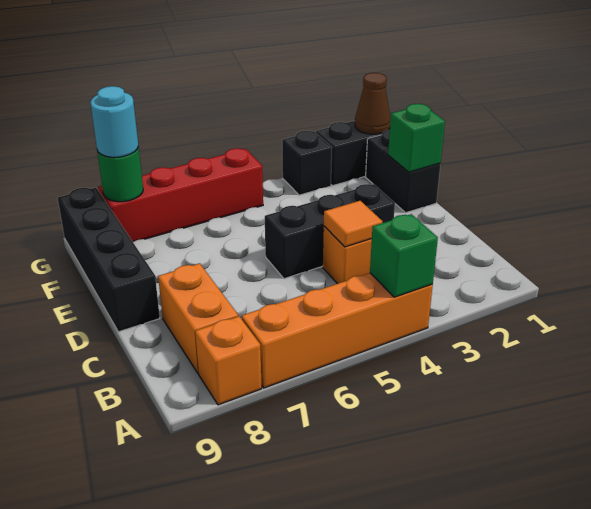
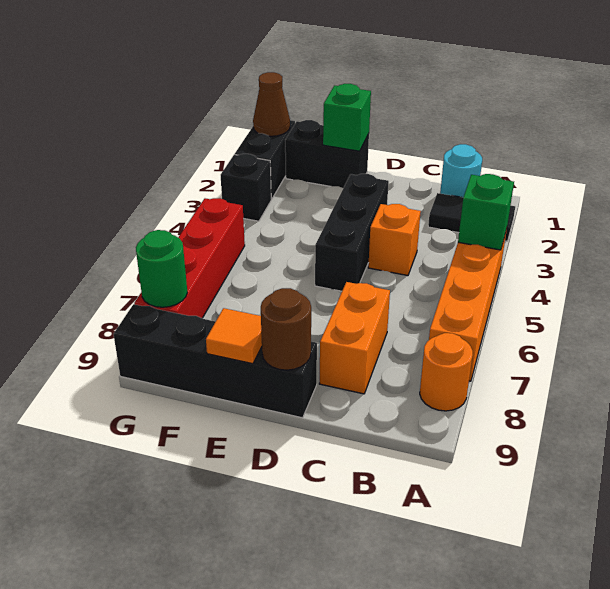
none -> black tile A2:B2 level 1
orange brick A8 level 1 -> orange round brick A8 level 1
orange brick B8:C8 level 1 -> orange brick C7:C8 level 1
orange tile C4 level 2 -> orange tile E9 level 2
none -> brown round brick D9 level 2
cyan round brick G8 level 3 -> cyan round brick B1 level 1

